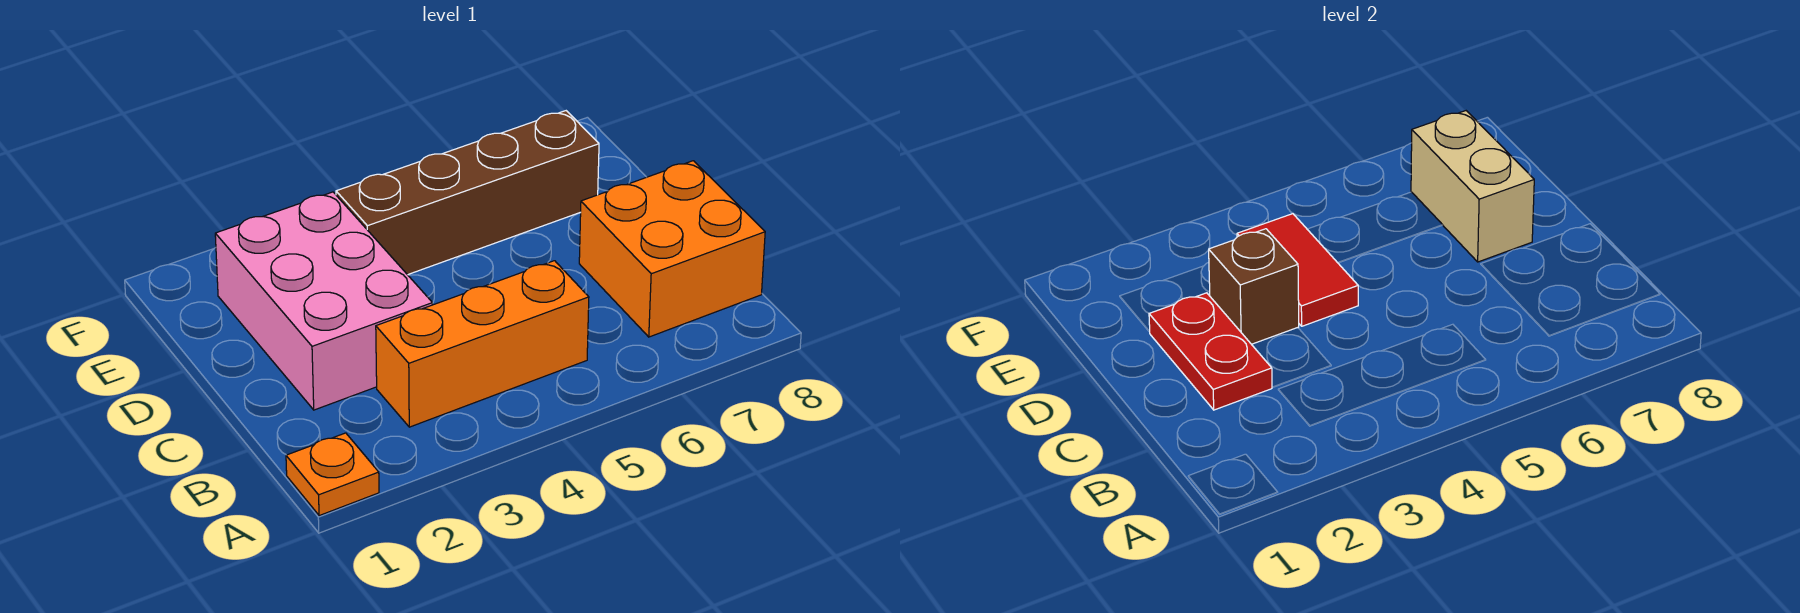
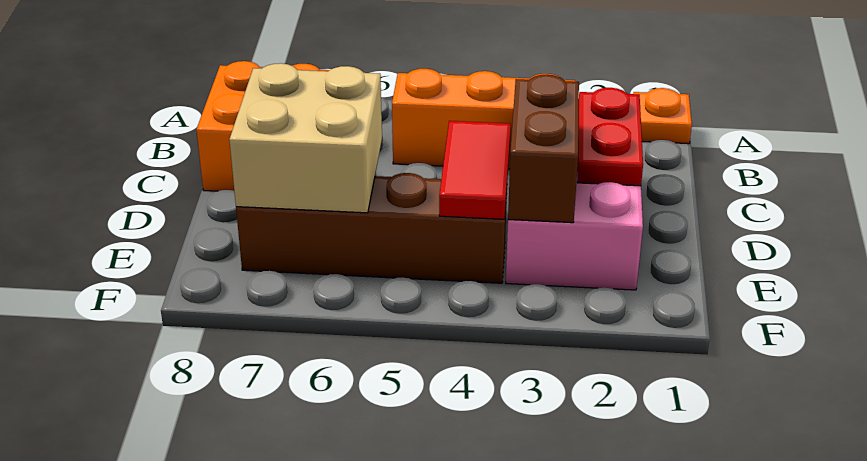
brown brick D3 level 2 -> brown brick D3:E3 level 2
tan brick D7:E7 level 2 -> tan brick D6:E7 level 2

